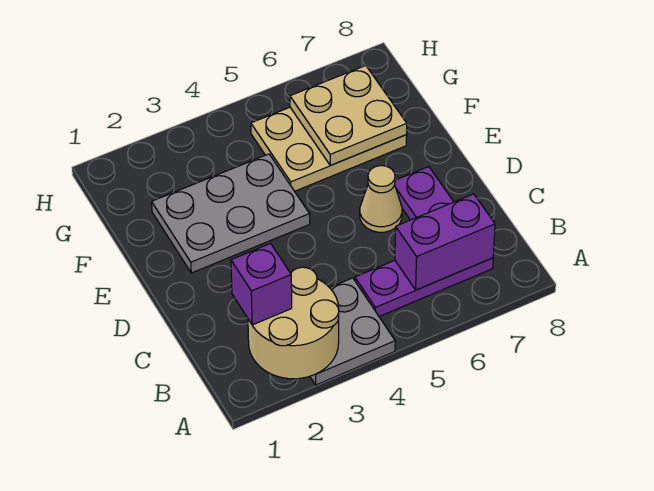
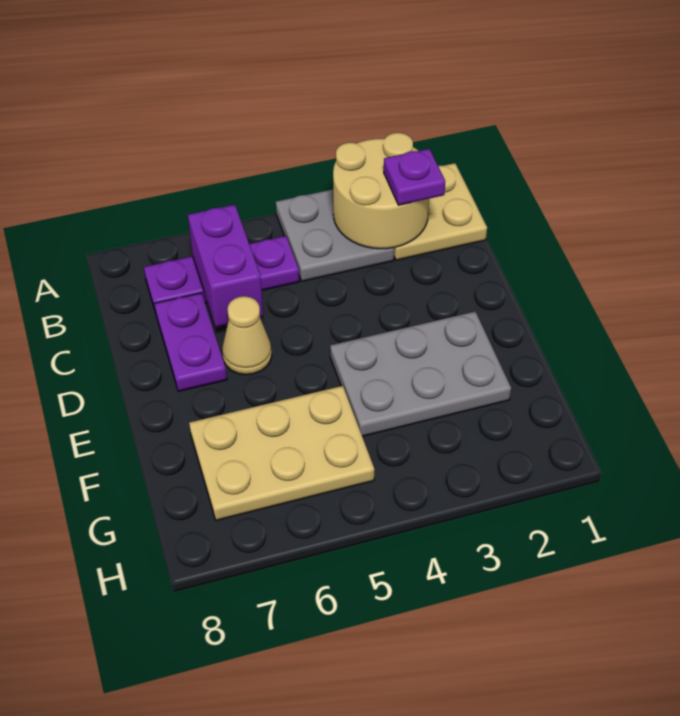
purple brick B2 level 3 -> purple plate B2 level 3
purple brick B6:B7 level 2 -> purple brick B6:C6 level 2
tan plate F6:G7 level 2 -> tan plate A1:B2 level 1

